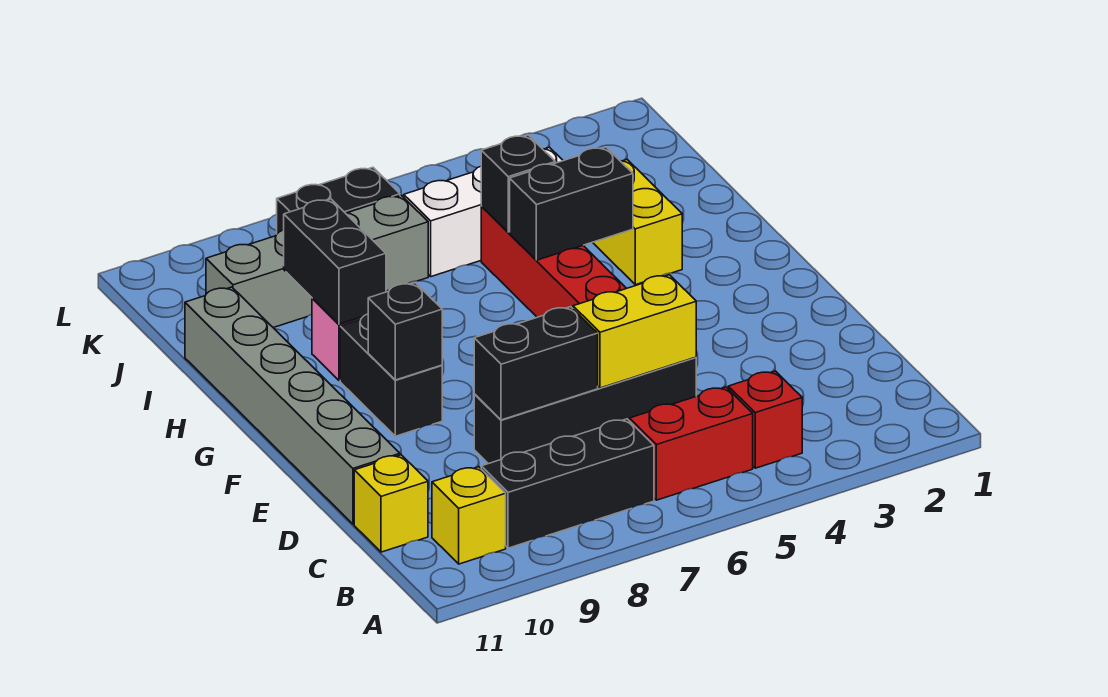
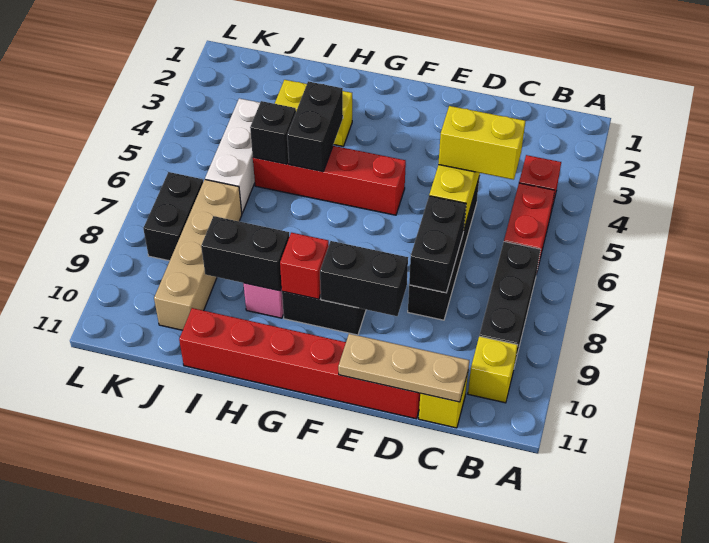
none -> yellow brick C5:D5 level 3
none -> tan plate C11:E11 level 2
grey brick D11:I11 level 1 -> red brick D11:I11 level 1
black brick F9 level 2 -> black brick E9:F9 level 2
none -> red brick G9 level 2
grey brick J7:J10 level 1 -> tan brick J7:J10 level 1

